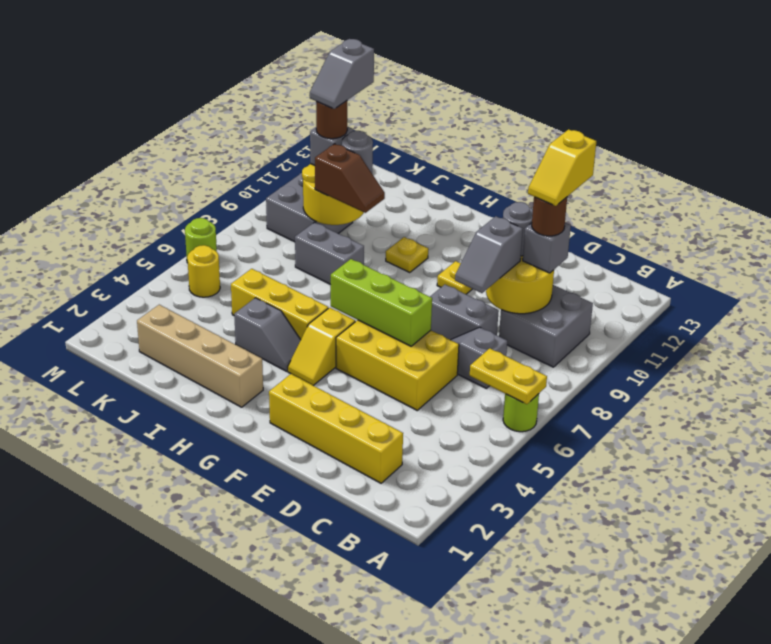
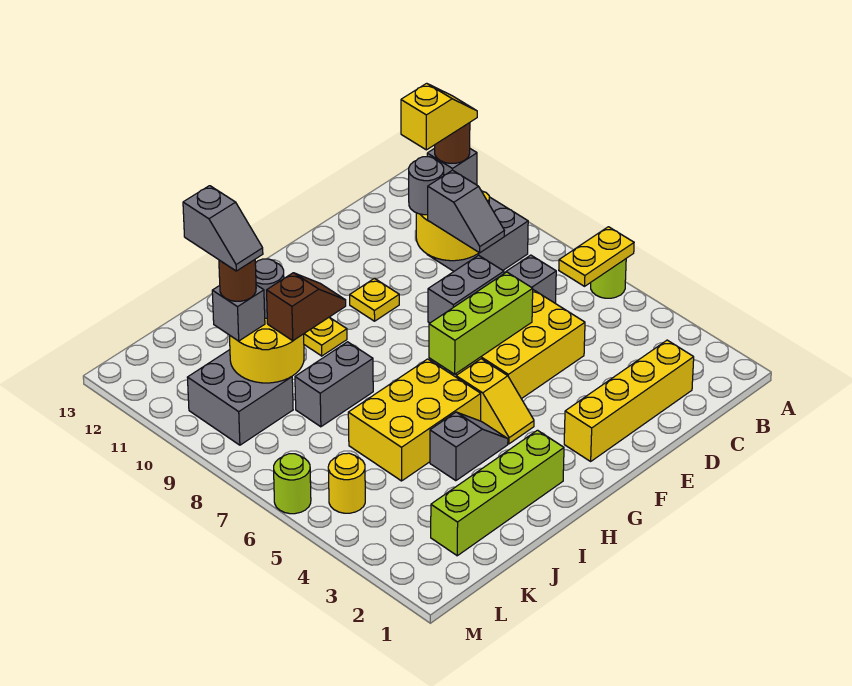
yellow slope C10:C11 level 5 top 11 -> yellow slope C10:D10 level 5 top D
tan brick H2:K2 level 1 -> lime brick H2:K2 level 1
yellow brick H5:J5 level 1 -> yellow brick H5:J6 level 1

